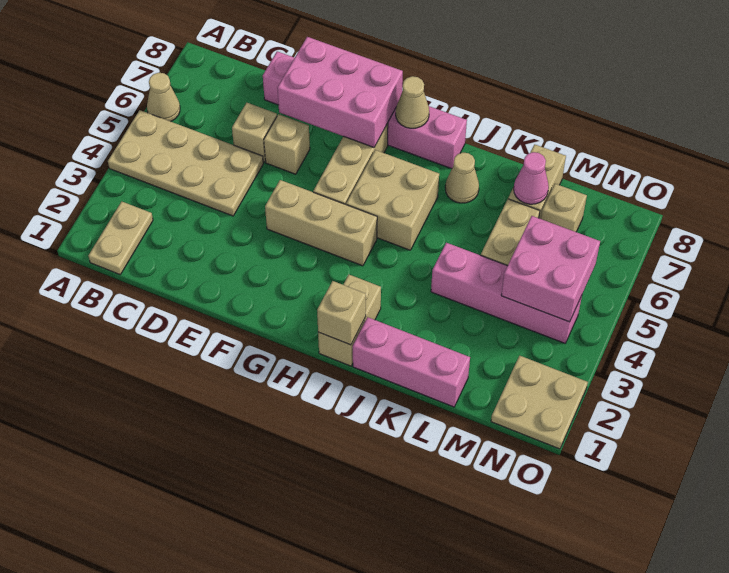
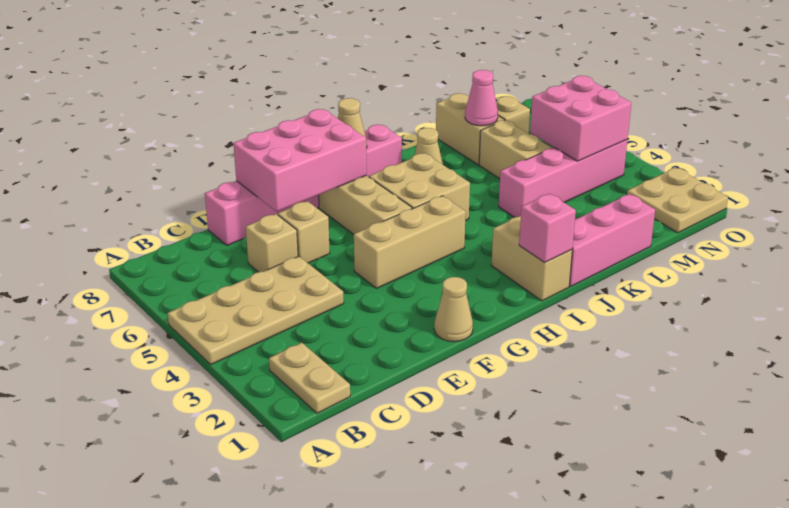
tan cone A6 level 1 -> tan cone F1 level 1
tan brick I1 level 2 -> pink brick I1 level 2

